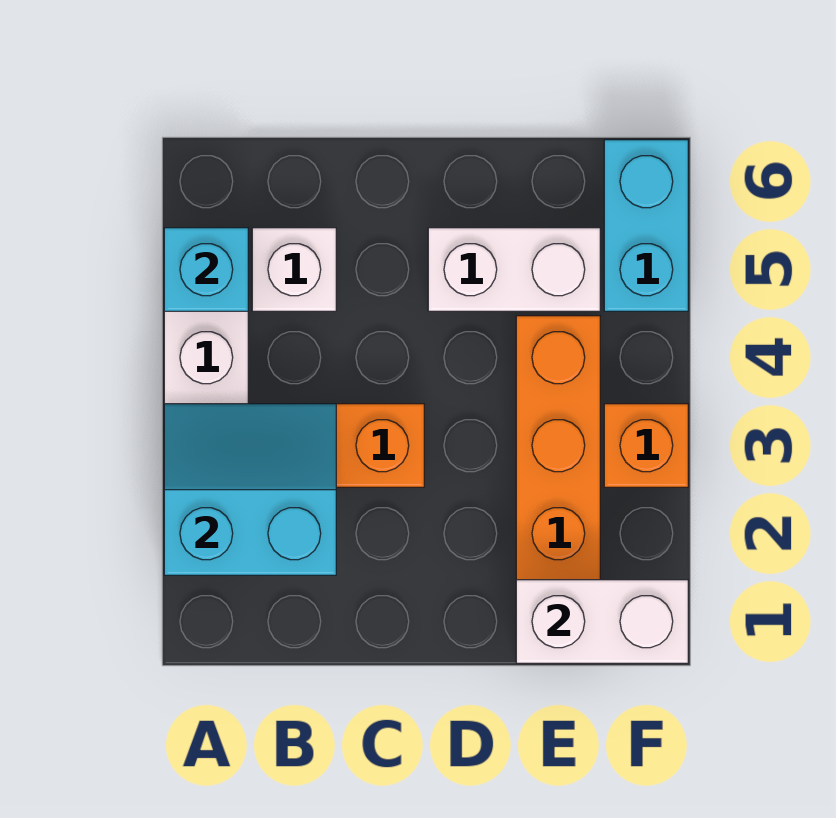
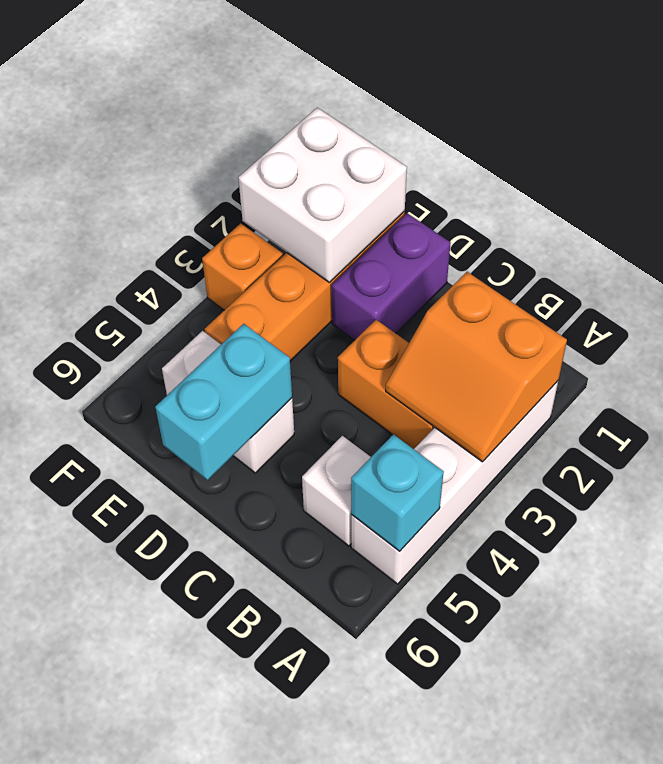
cyan slope A2:B3 level 2 top 2 -> orange slope A2:B3 level 2 top 2
none -> purple brick D1:D2 level 1
white brick E1:F1 level 2 -> white brick E1:F2 level 2
cyan brick F5:F6 level 1 -> cyan brick D5:D6 level 2

